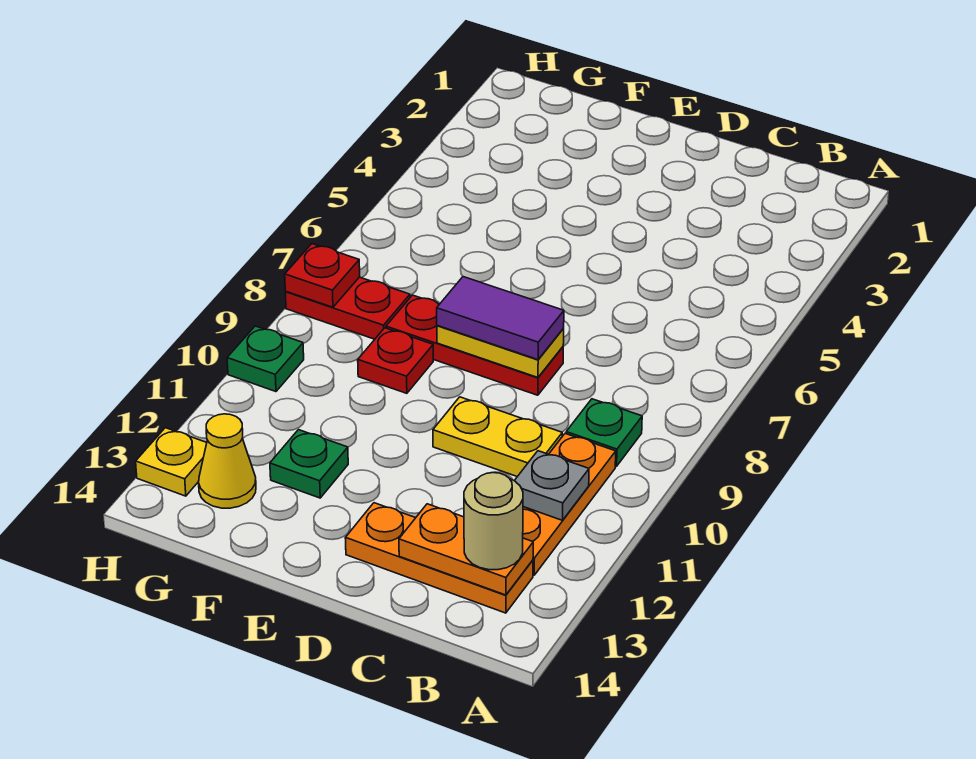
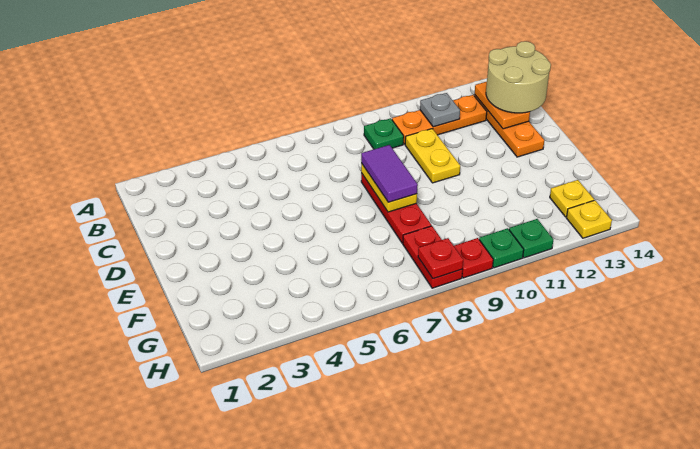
tan round brick B13 level 3 -> tan round brick B13:C14 level 3
red plate F9 level 1 -> red plate H9 level 1
green plate F12 level 1 -> green plate H11 level 1
yellow cone G13 level 1 -> yellow plate G13 level 1

